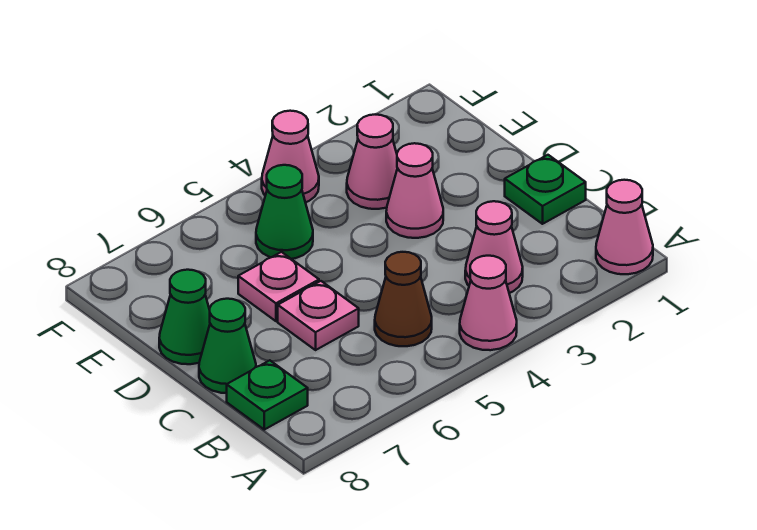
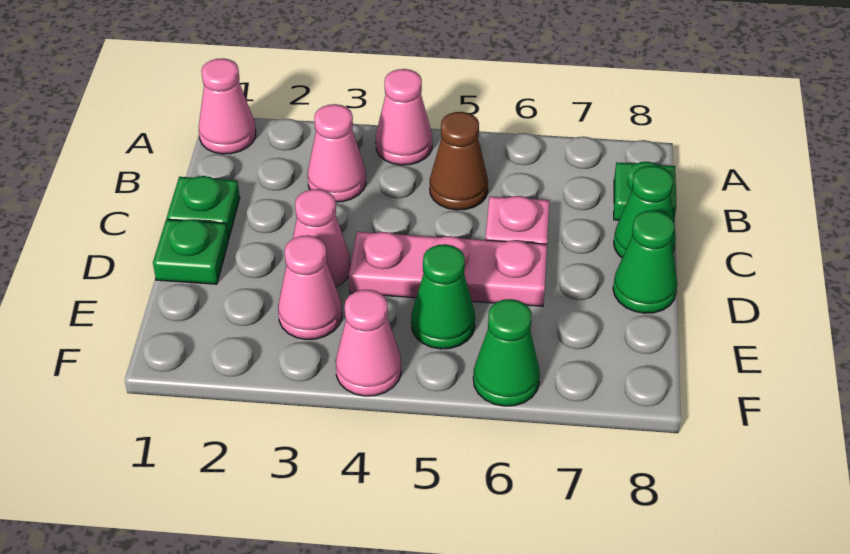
none -> green plate D1 level 1
pink plate D6 level 1 -> pink plate D4:D6 level 1
none -> green cone F6 level 1

